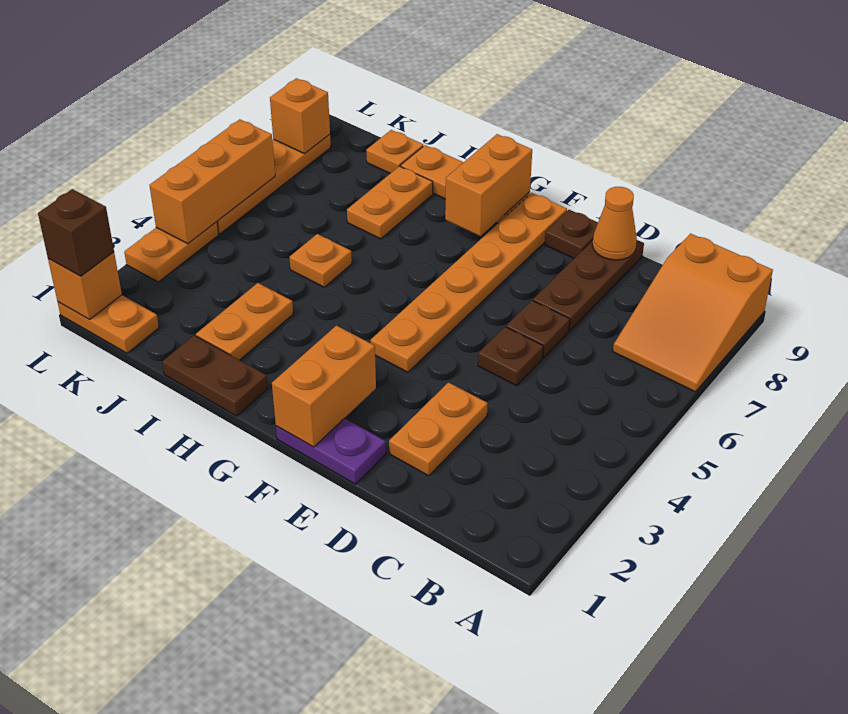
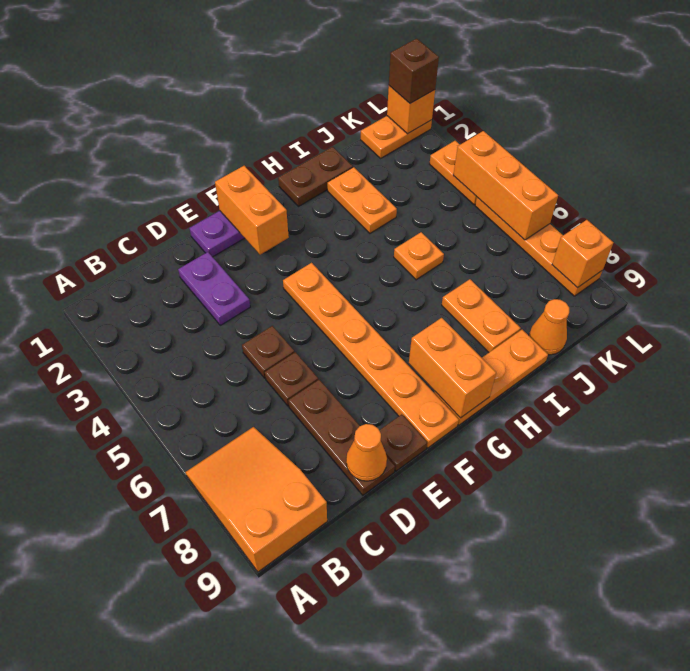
orange plate D2:D3 level 1 -> purple plate D2:D3 level 1
orange plate J9 level 1 -> orange cone J9 level 1

